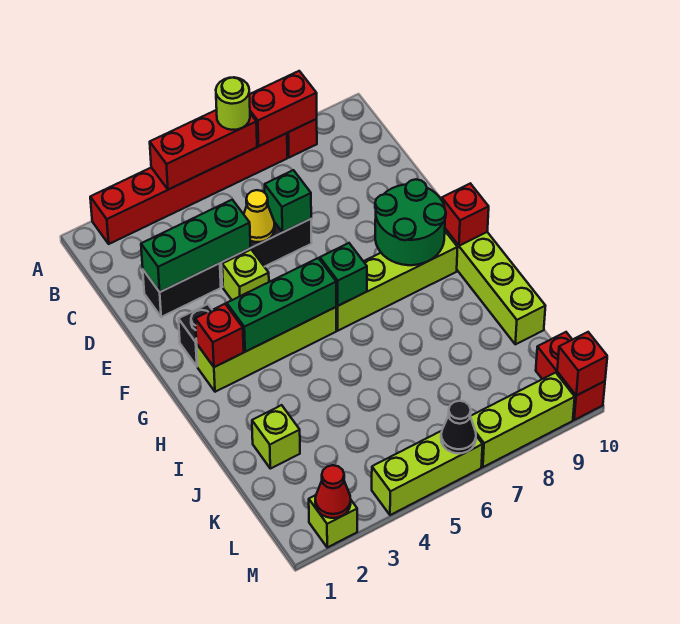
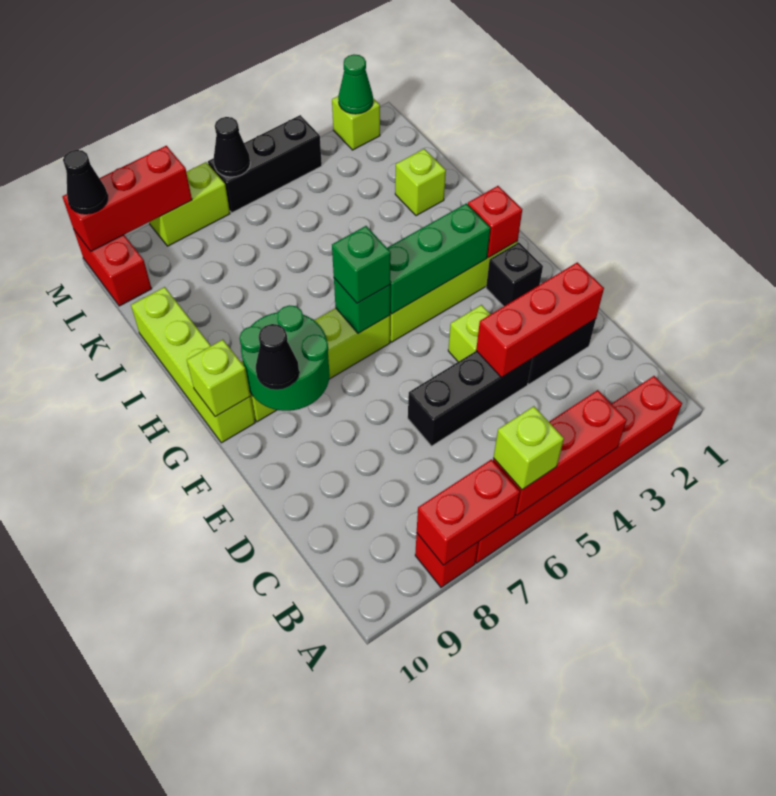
lime round brick A6 level 3 -> lime brick A6 level 3
green brick D2:D4 level 2 -> red brick D2:D4 level 2
yellow cone D5 level 2 -> none
green brick D6 level 2 -> green brick G6 level 3
none -> black cone F9 level 3
red brick G10 level 2 -> lime brick G10 level 2
red cone M2 level 2 -> green cone M2 level 2
lime brick M4:M6 level 1 -> black brick M4:M6 level 1
lime brick M7:M9 level 1 -> lime brick M7:M8 level 1
red brick M10 level 2 -> red brick M8:M10 level 2
none -> black cone M10 level 3

